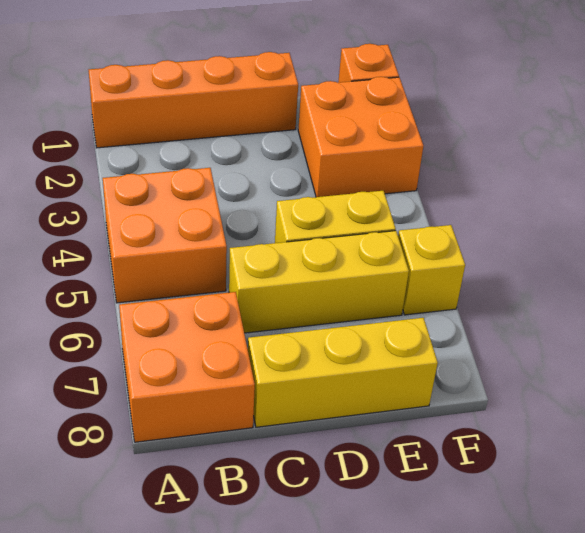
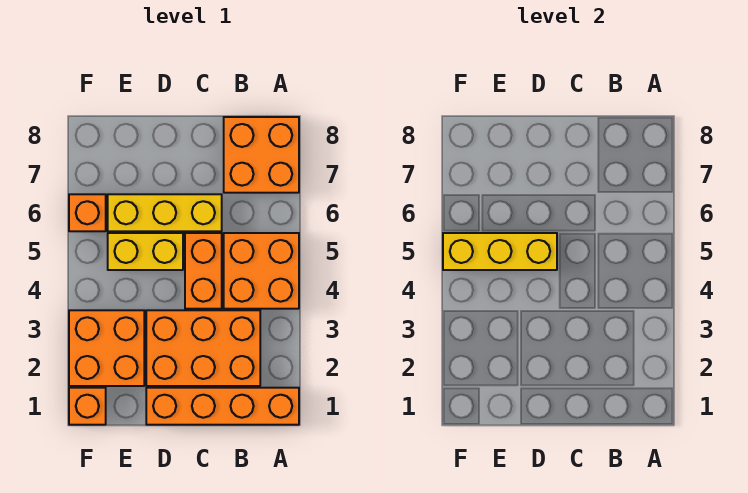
none -> orange brick B2:D3 level 1
none -> orange brick C4:C5 level 1
yellow brick C8:E8 level 1 -> yellow brick D5:F5 level 2
yellow brick F6 level 1 -> orange brick F6 level 1

